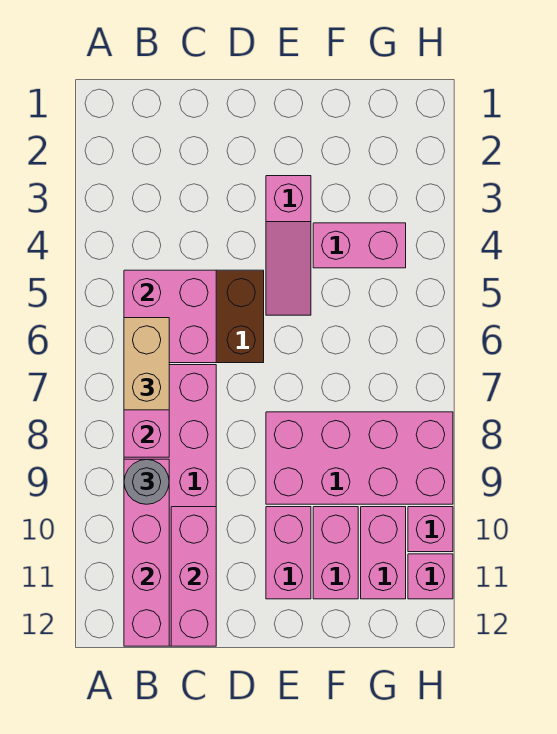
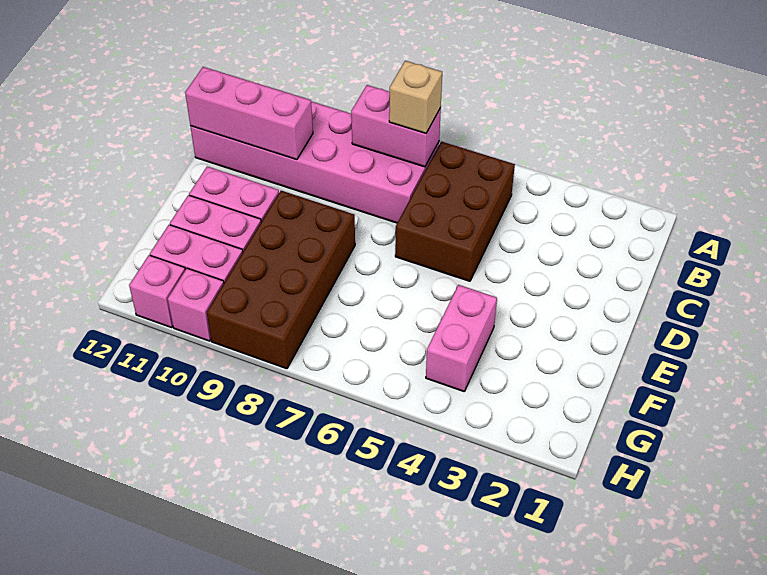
pink brick B5:C6 level 2 -> none
tan brick B6:B7 level 3 -> tan brick B7 level 3
pink brick B9:B12 level 2 -> none
grey round brick B9 level 3 -> none
pink slope E3:E5 level 1 top 3 -> none
pink brick E8:H9 level 1 -> brown brick E8:H9 level 1

